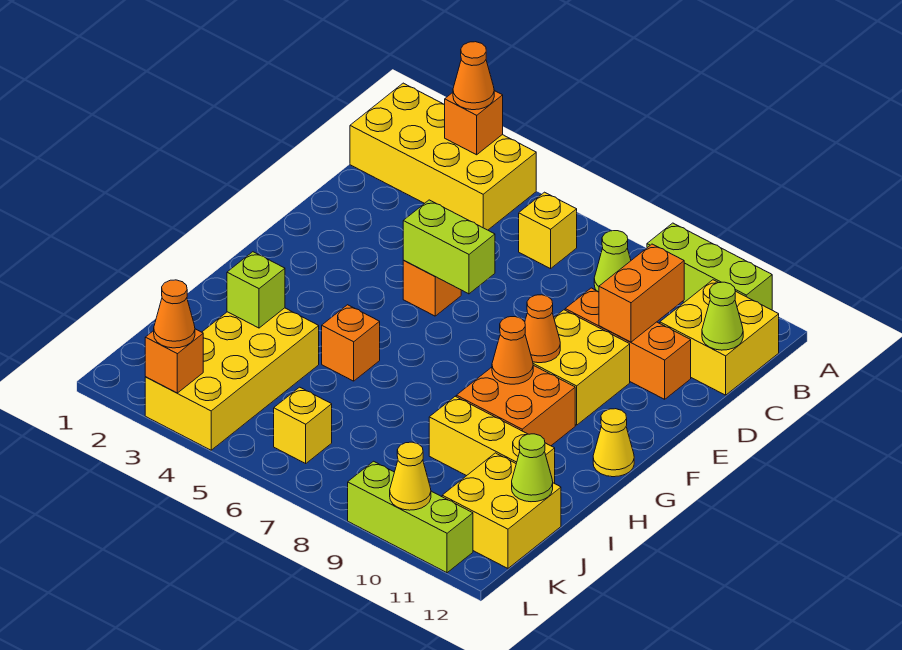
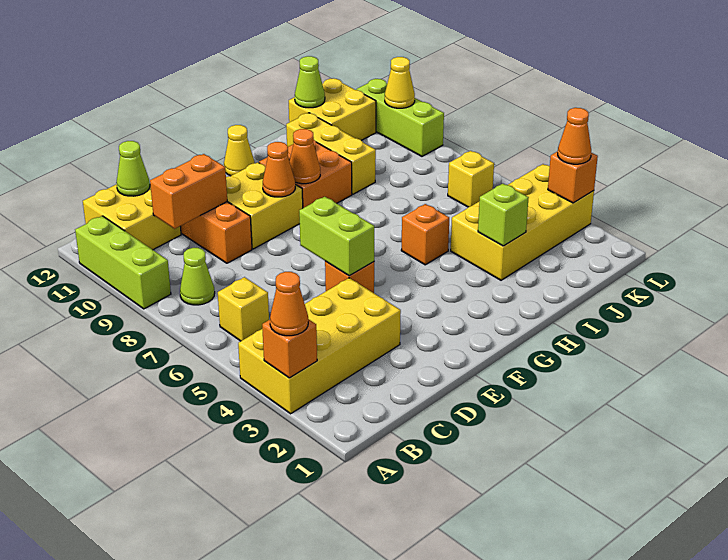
yellow brick A1:B4 level 1 -> yellow brick A3:D4 level 1

